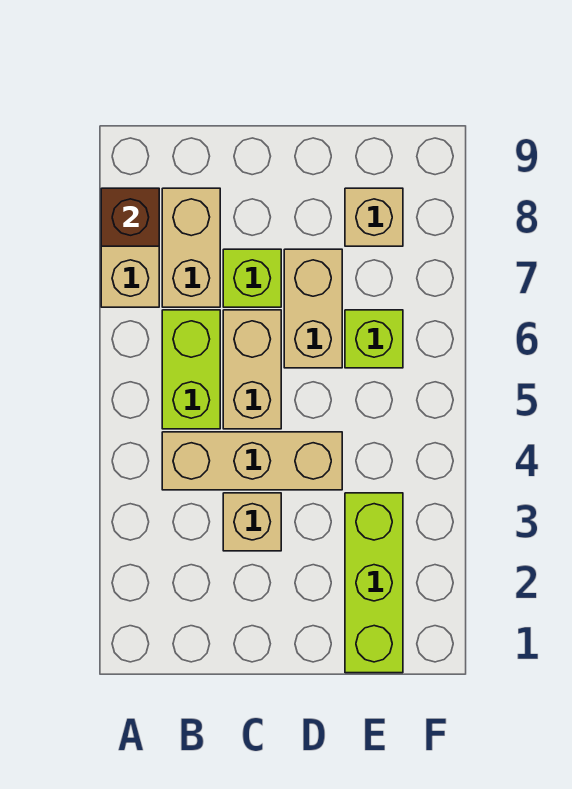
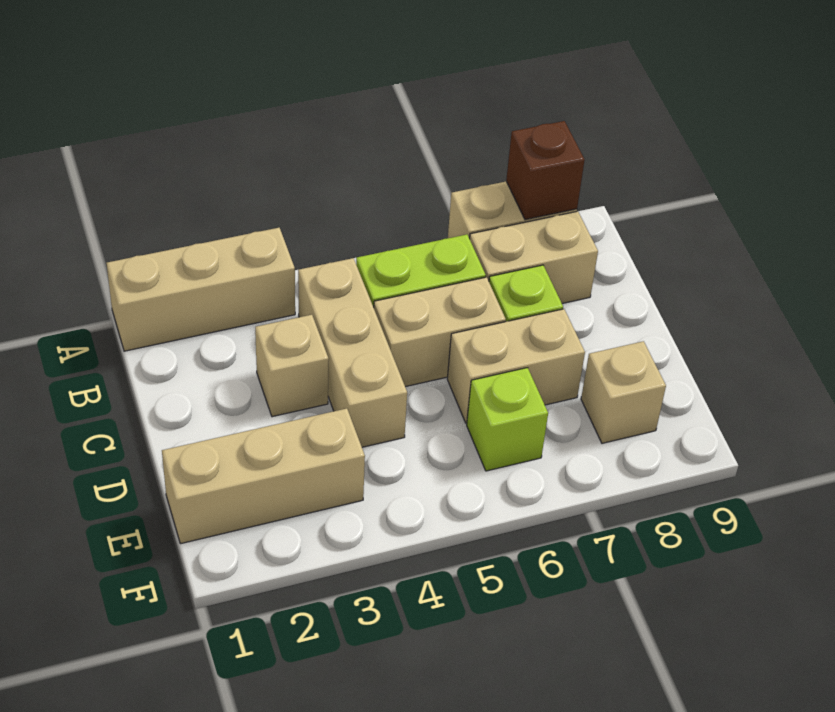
none -> tan brick A1:A3 level 1
lime brick E1:E3 level 1 -> tan brick E1:E3 level 1

